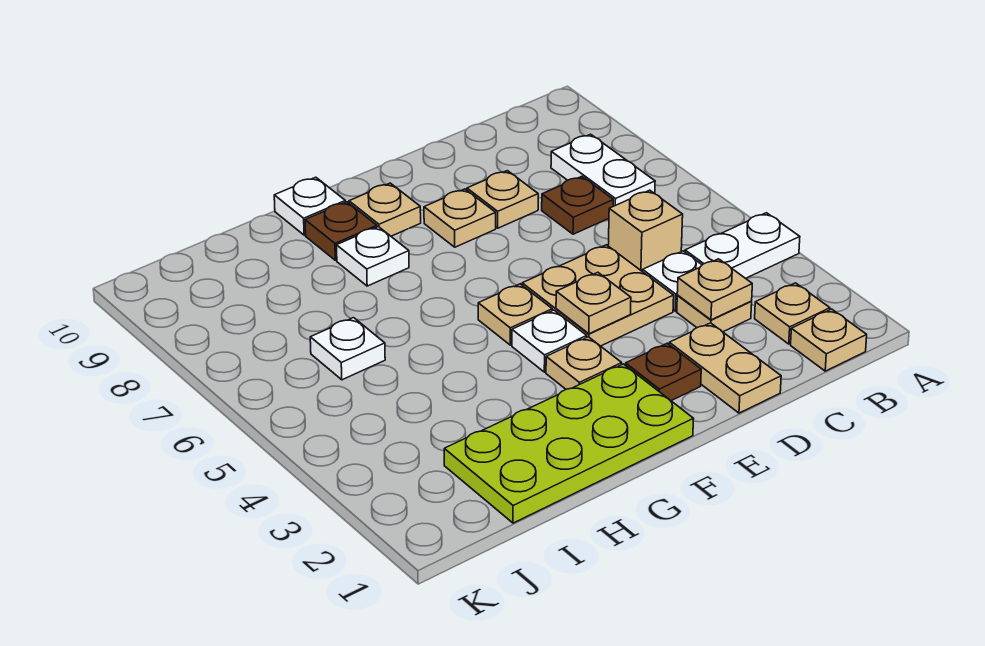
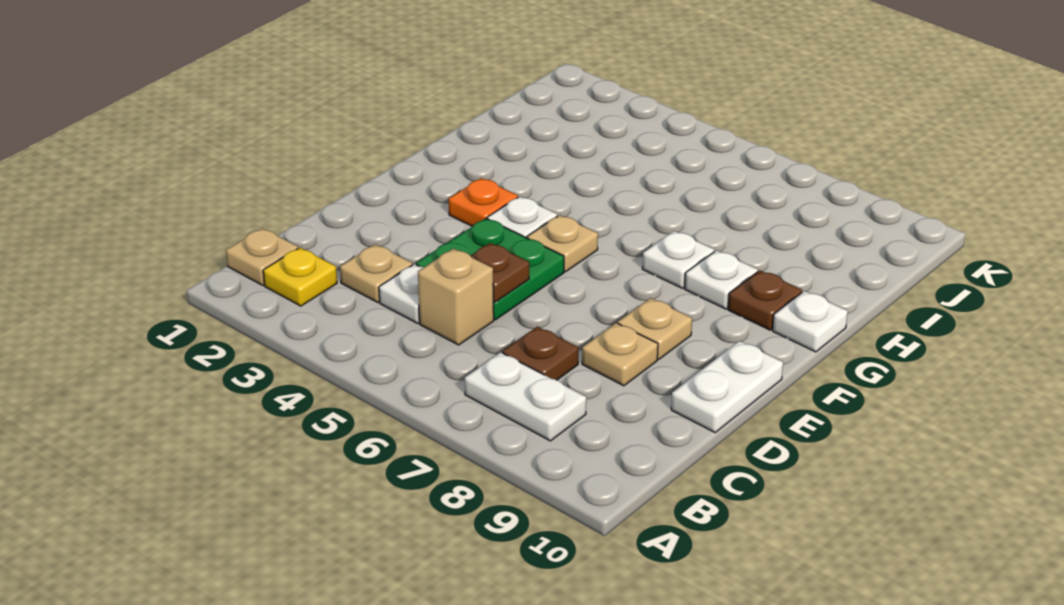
white plate A4:B4 level 1 -> white plate D10:E10 level 1
tan plate B2 level 1 -> yellow plate B2 level 1
tan plate C3 level 2 -> none
tan plate D1:D2 level 1 -> none
tan plate D4:E5 level 1 -> green plate D4:E5 level 1
brown plate E2 level 1 -> brown plate D5 level 2
tan plate E4 level 2 -> none
lime plate F1:I2 level 1 -> none
tan plate F3 level 1 -> orange plate F3 level 1
tan plate F9 level 1 -> none
white plate I6 level 1 -> white plate G7 level 1

